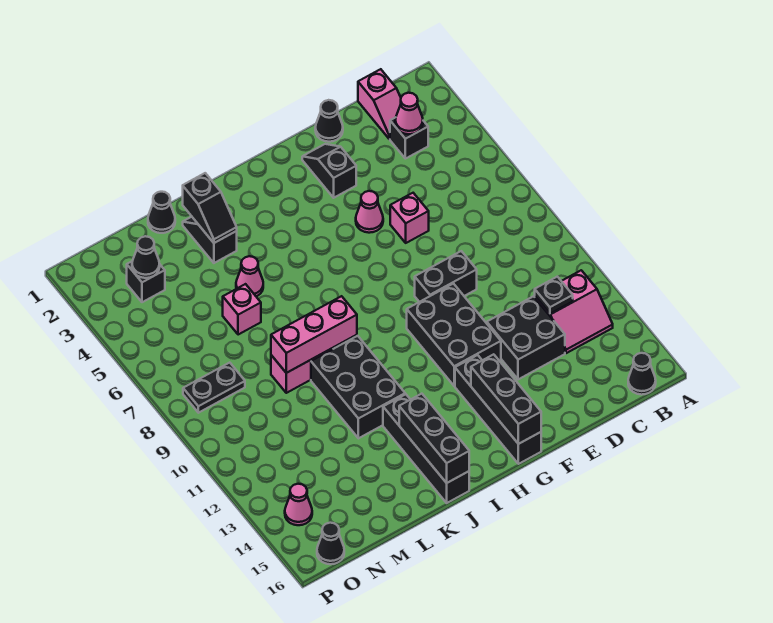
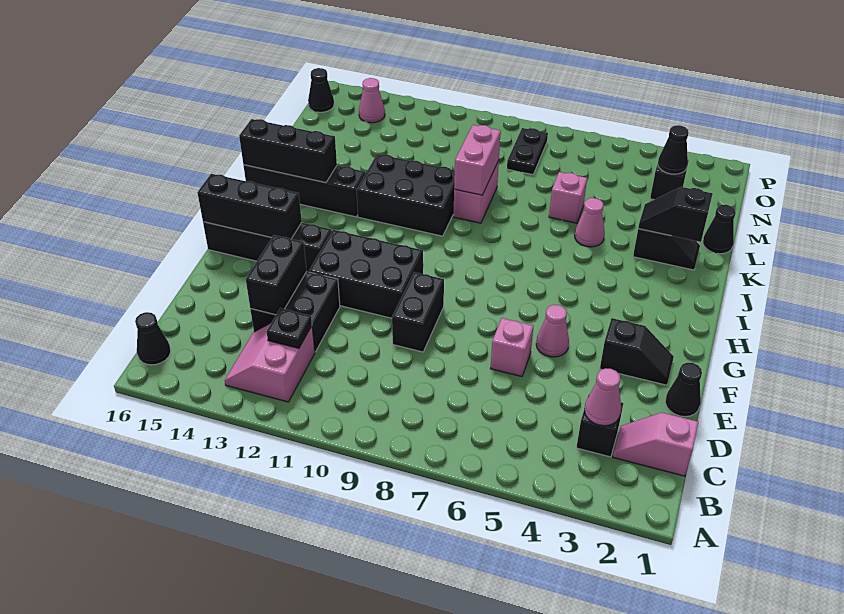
none -> black brick D13:E13 level 2
pink brick J9:L9 level 2 -> pink brick K9:L9 level 2

